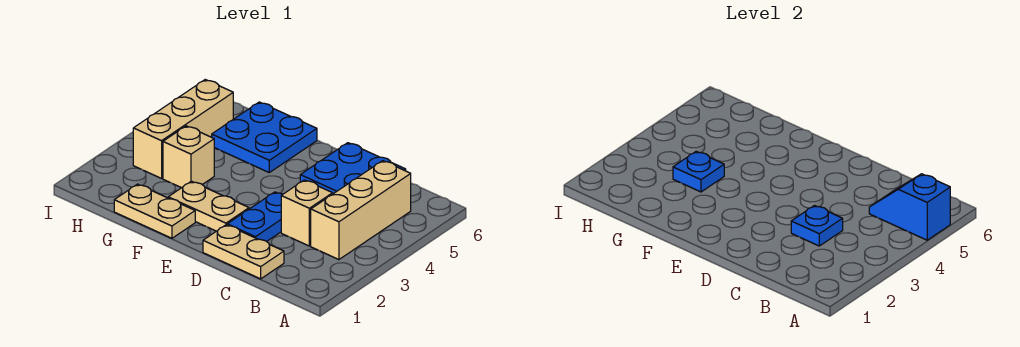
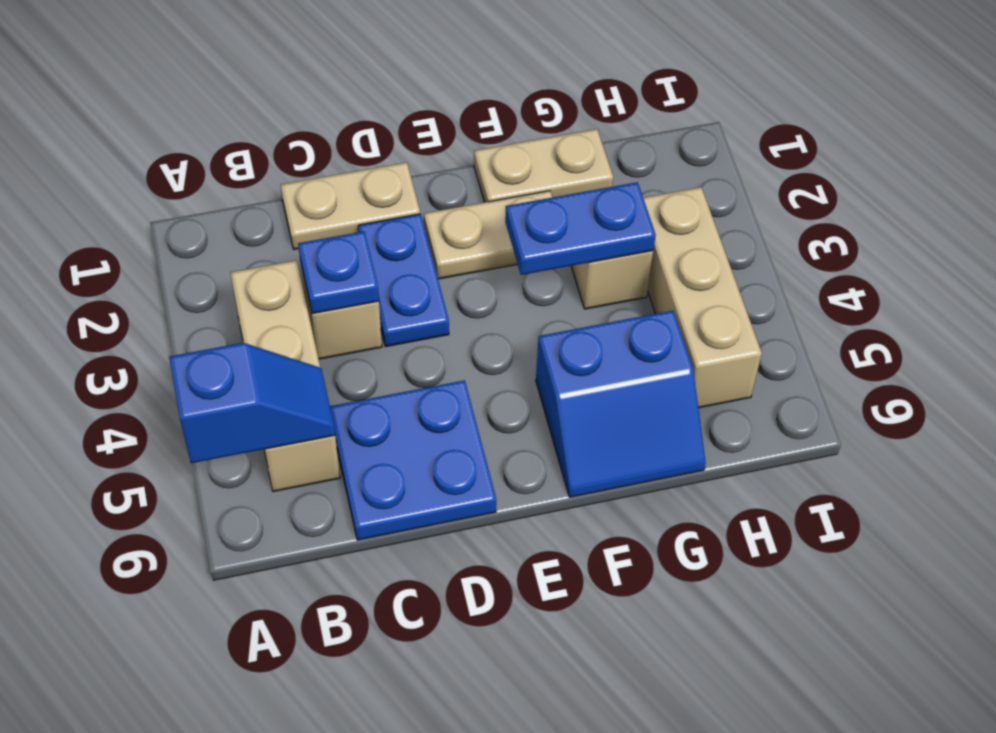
blue plate F5:G6 level 1 -> blue slope F5:G6 level 1 top 5
blue plate G3 level 2 -> blue plate F3:G3 level 2

